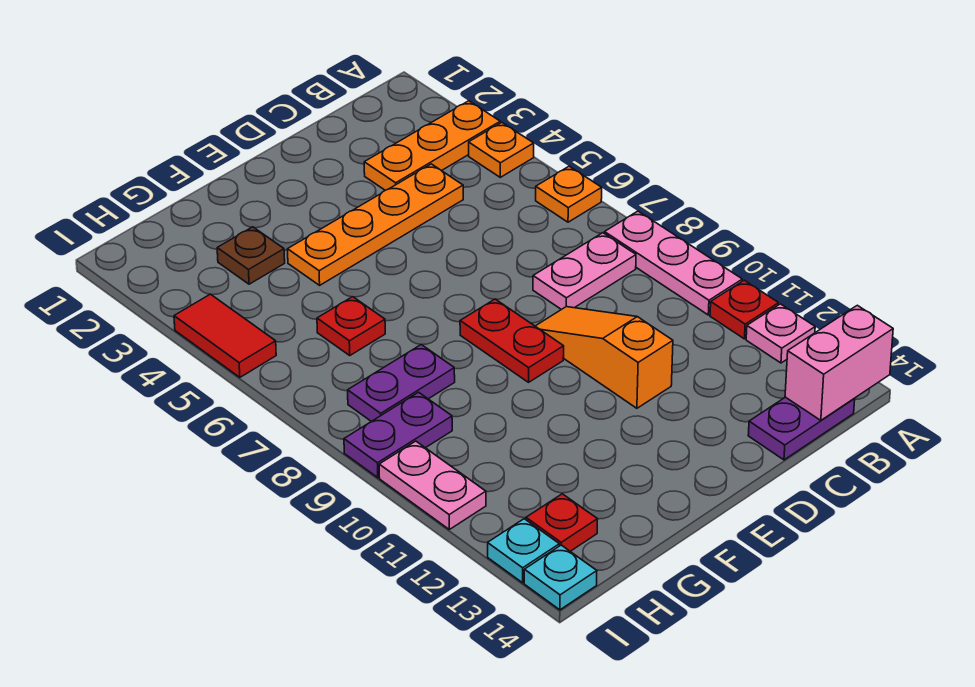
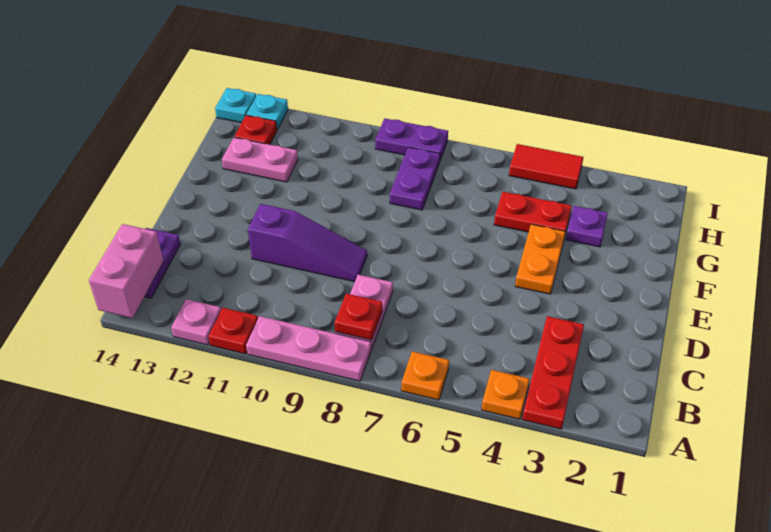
orange plate A3:C3 level 1 -> red plate A3:C3 level 1
orange plate C4:F4 level 1 -> orange plate E4:F4 level 1
orange slope D9:D11 level 1 top 11 -> purple slope D9:D11 level 1 top 11
red plate E8:E9 level 1 -> red plate G4:G5 level 1
brown plate G3 level 1 -> purple plate G3 level 1
red plate G6 level 1 -> red plate B8 level 2
purple plate H9:I9 level 1 -> purple plate I8:I9 level 1
pink plate I10:I11 level 1 -> pink plate G12:G13 level 1

